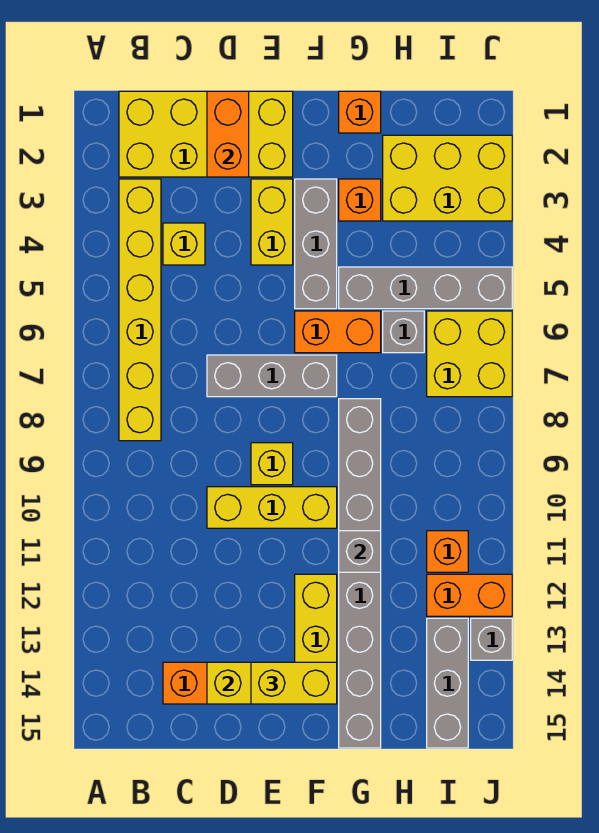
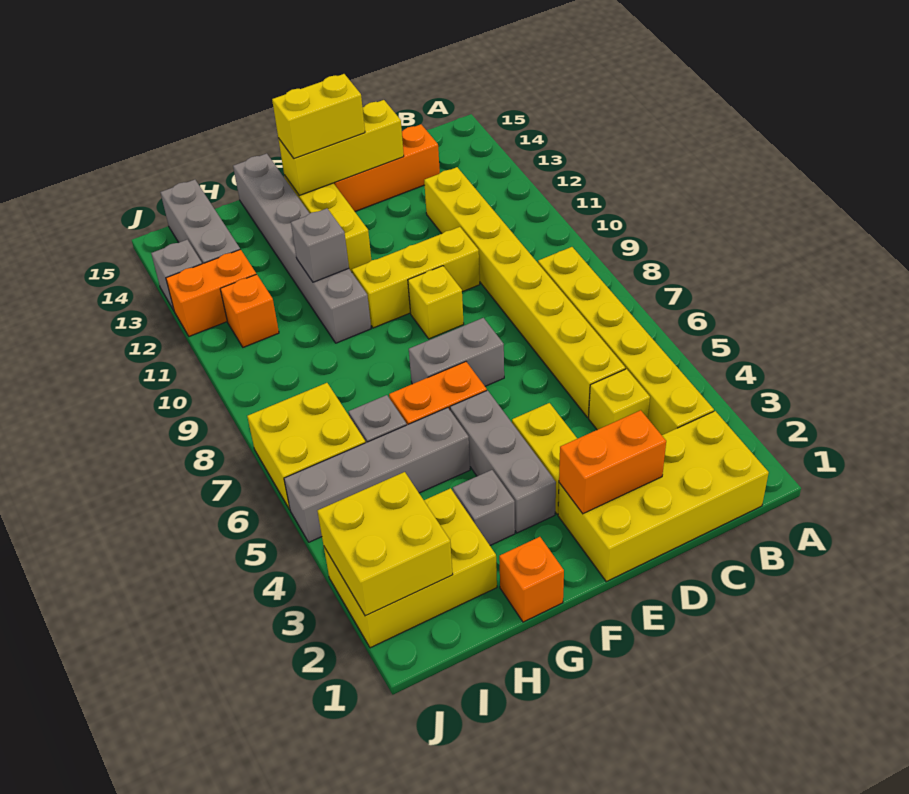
none -> yellow brick C5:C12 level 1
orange brick D1:D2 level 2 -> orange brick D2:E2 level 2
grey brick D7:F7 level 1 -> grey brick E7:F7 level 1
orange brick G3 level 1 -> grey brick G3 level 1
grey brick G8:G15 level 1 -> grey brick G10:G15 level 1
none -> yellow brick I2:J3 level 2

